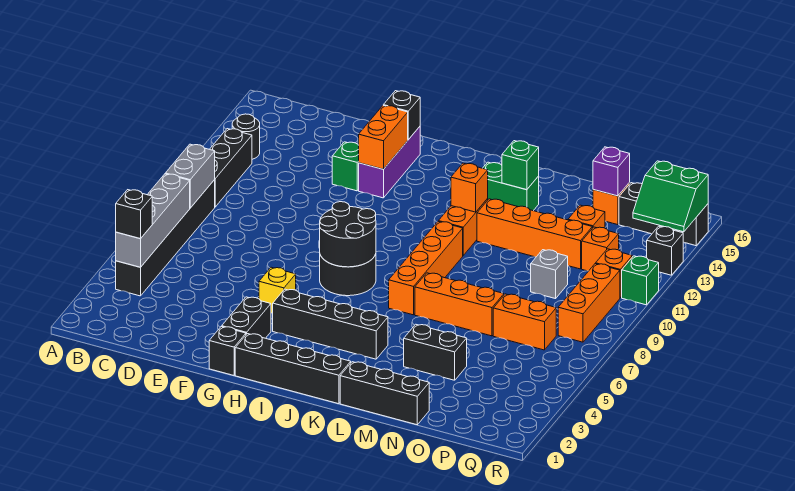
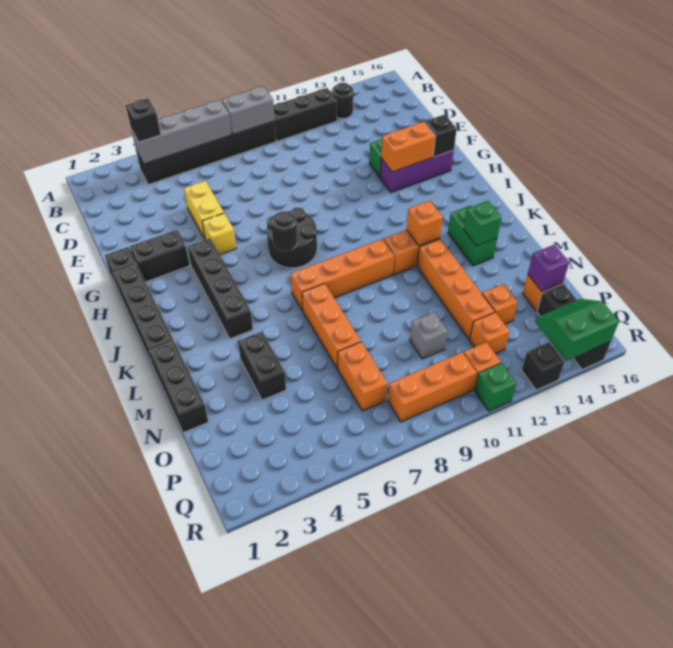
none -> yellow brick E5:F5 level 1
black round brick H7:I8 level 2 -> black round brick I7 level 2
green slope Q14:R15 level 2 top 15 -> green slope Q14:R15 level 2 top R

